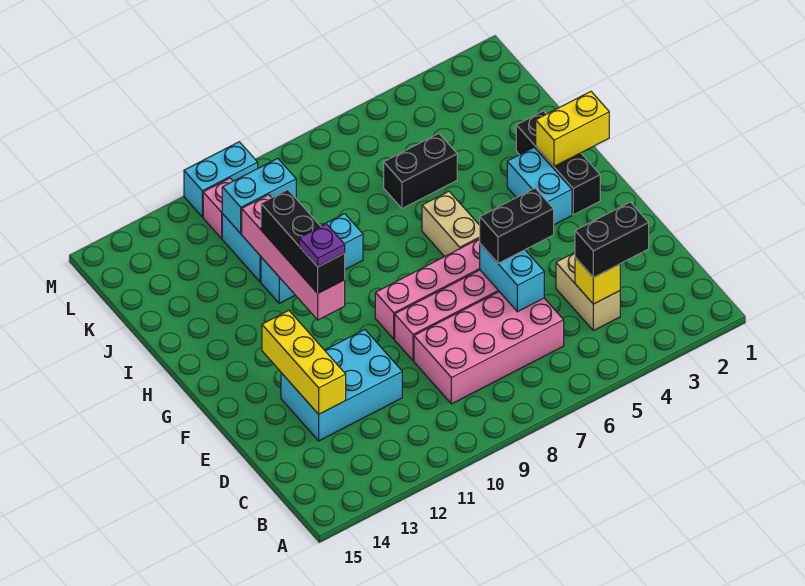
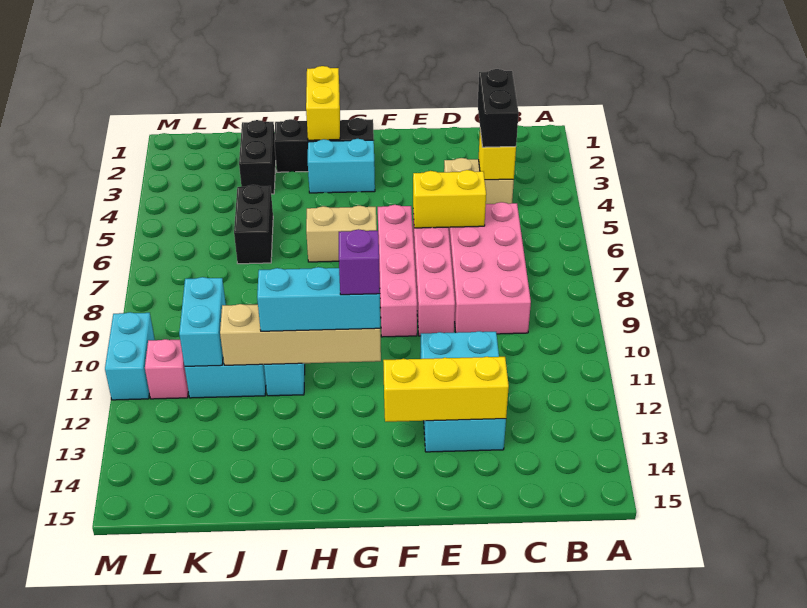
cyan brick D6:E6 level 2 -> yellow brick D6:E6 level 2
black brick E5:E6 level 3 -> black brick J2:J3 level 1
pink brick G11:J11 level 2 -> tan brick G11:J11 level 2
black brick G11:I11 level 3 -> cyan brick G11:I11 level 3
purple plate G11 level 4 -> purple brick G11 level 4

